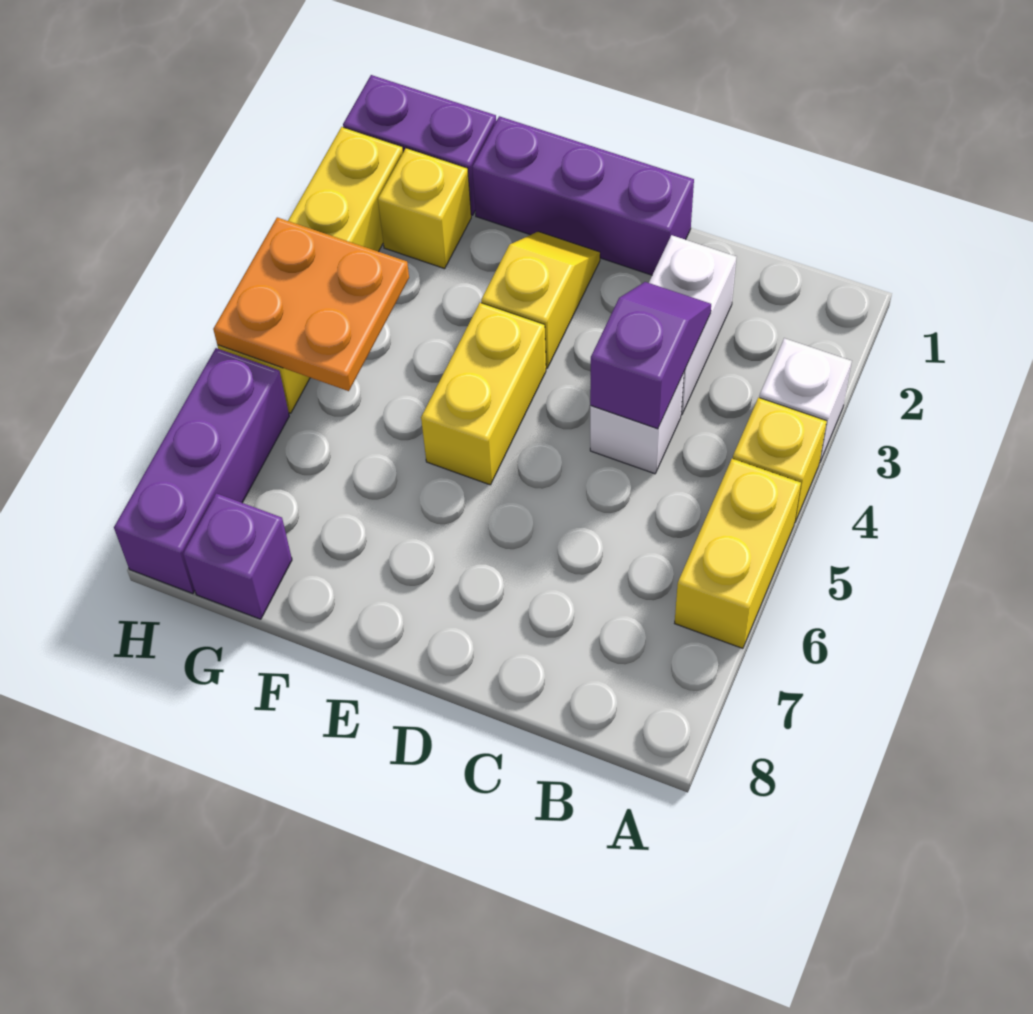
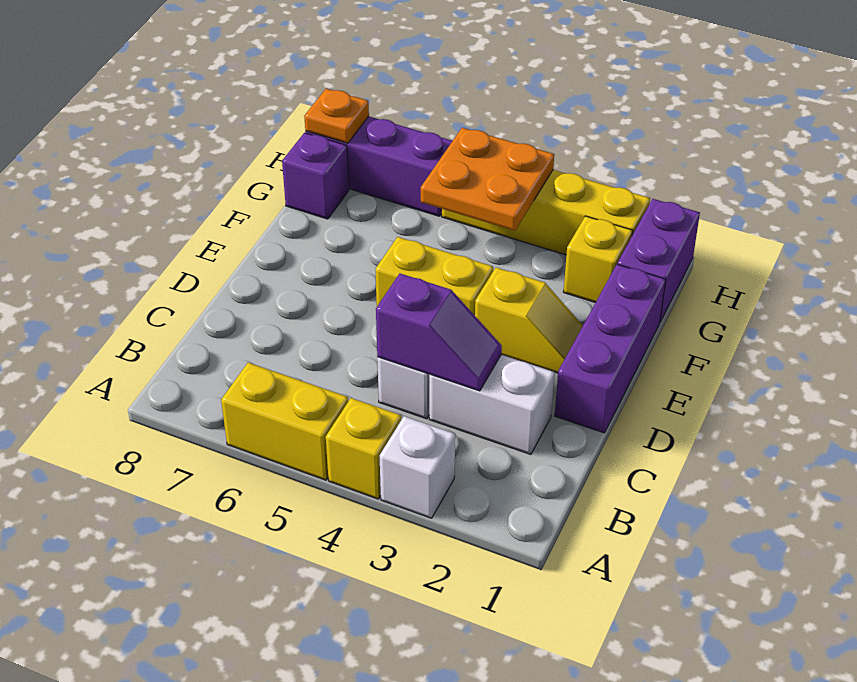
none -> orange plate H8 level 2

